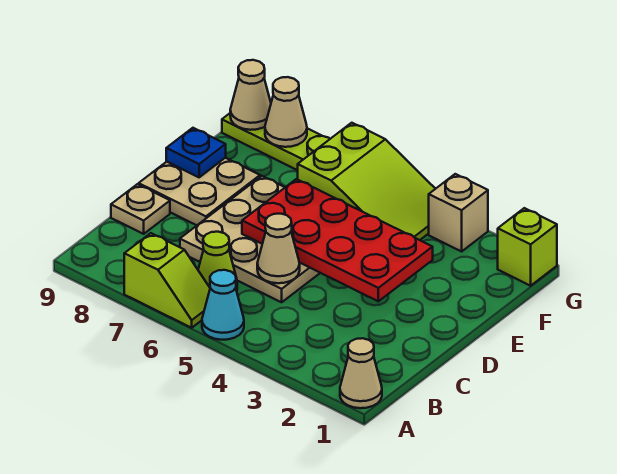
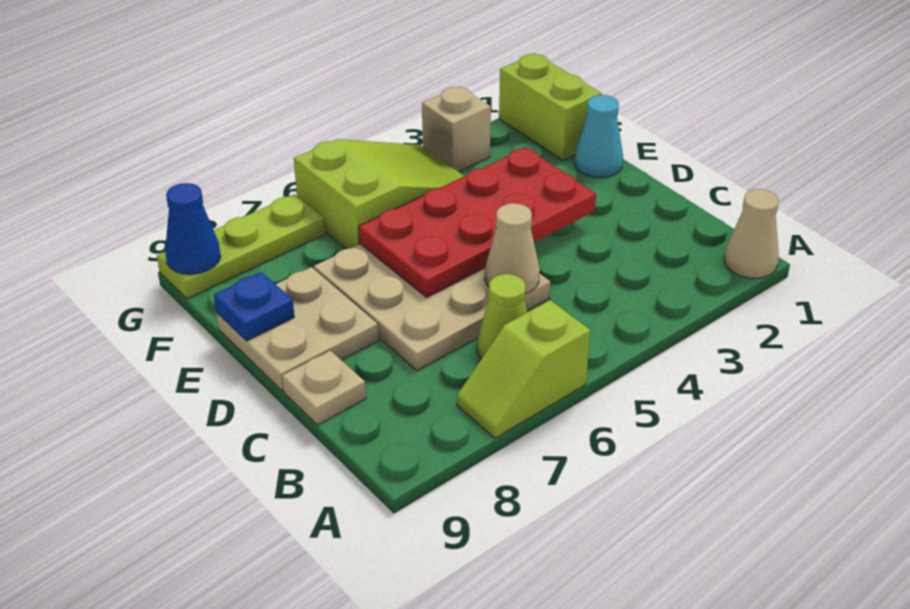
cyan cone A5 level 1 -> cyan cone E1 level 1
lime slope A6:A7 level 1 top 7 -> lime slope A6:A7 level 1 top 6
lime brick G1 level 1 -> lime brick F1:G1 level 1
tan cone G8 level 2 -> none
tan cone G9 level 2 -> blue cone G9 level 2

